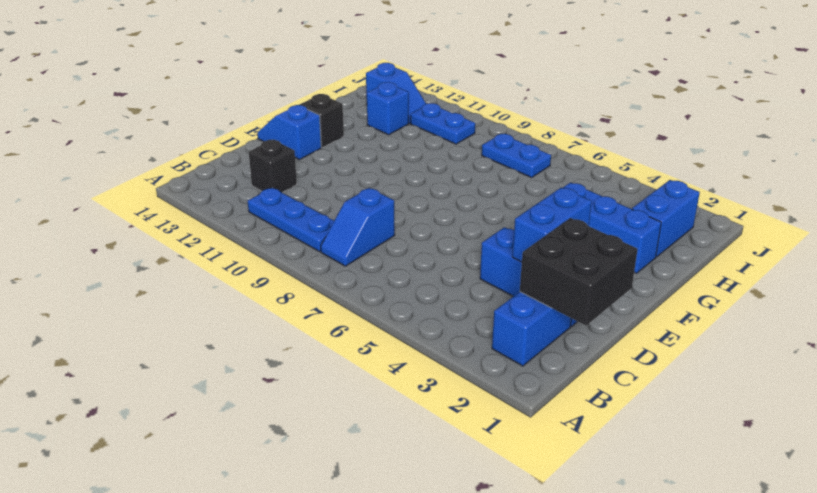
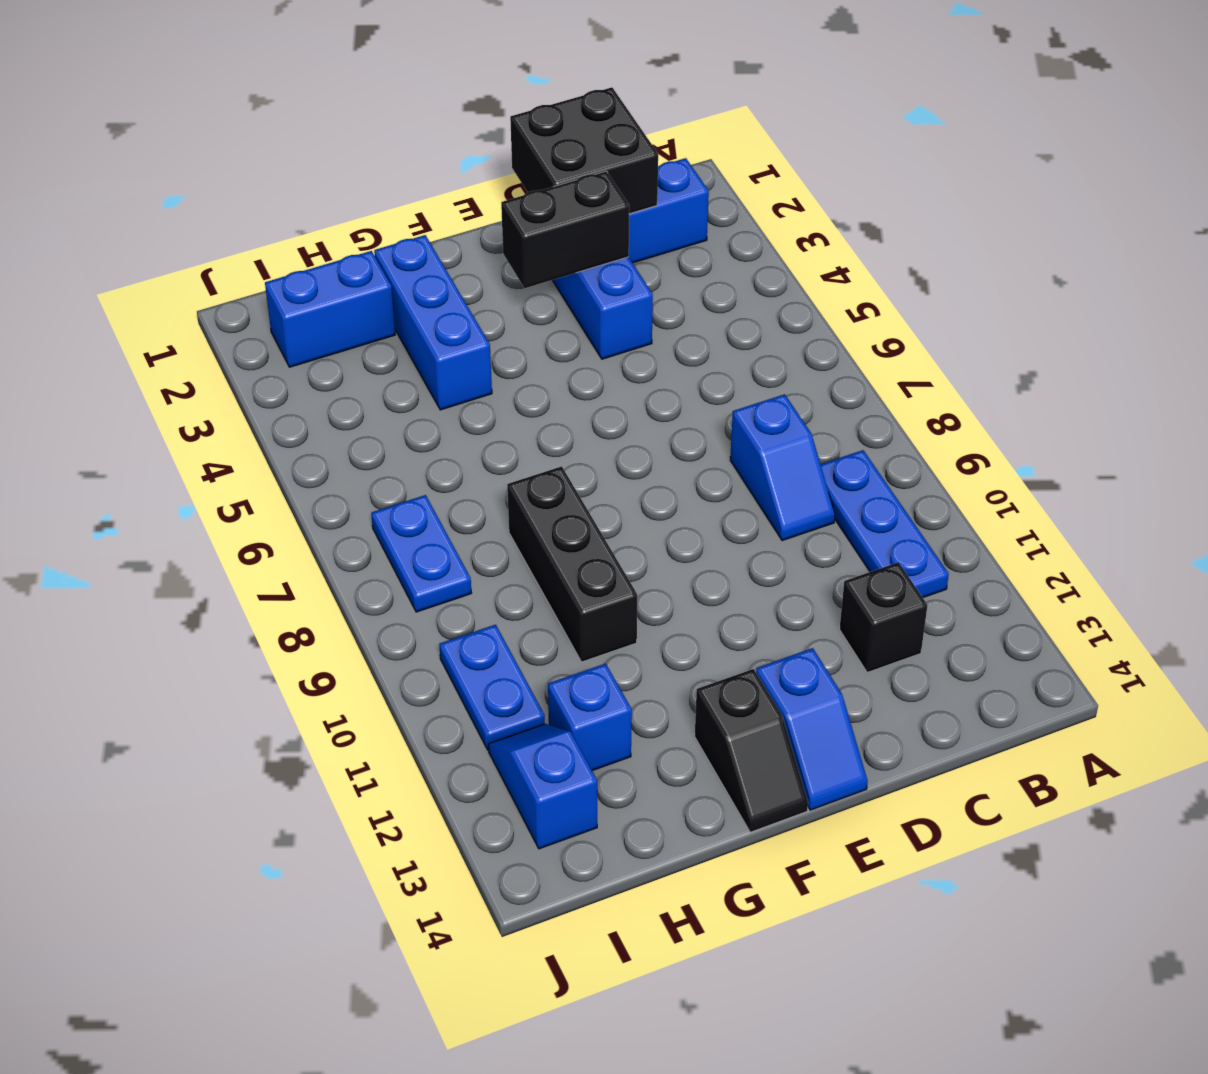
blue slope B8:C8 level 1 top C -> blue slope C8:C9 level 1 top 8
blue brick D3:E3 level 2 -> black brick D3:E3 level 2
none -> black brick G8:G10 level 1

